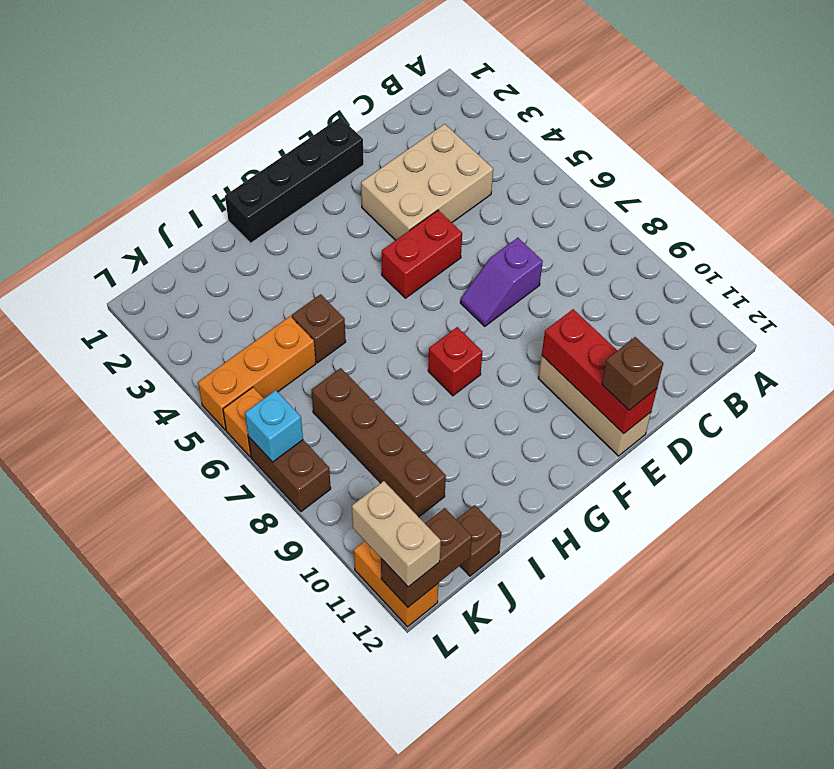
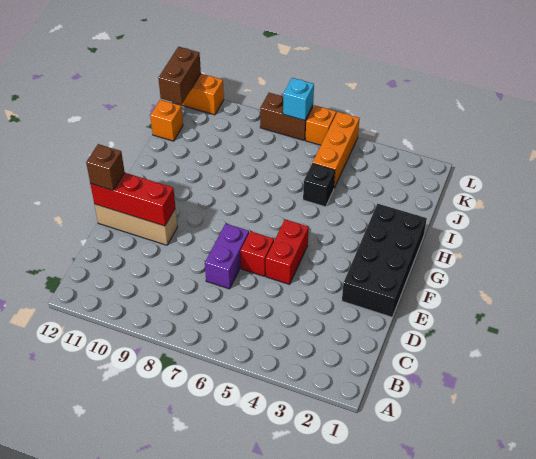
tan brick C3:E4 level 1 -> none
purple slope D7:E7 level 1 top D -> purple brick D7:E7 level 1
black brick E1:H1 level 1 -> black brick E1:H2 level 1
red brick G8 level 1 -> red brick E6 level 1
brown brick I5 level 1 -> black brick I5 level 1
brown brick J7:J10 level 1 -> none
brown brick J12 level 1 -> orange brick J12 level 1
tan brick L11:L12 level 3 -> none

